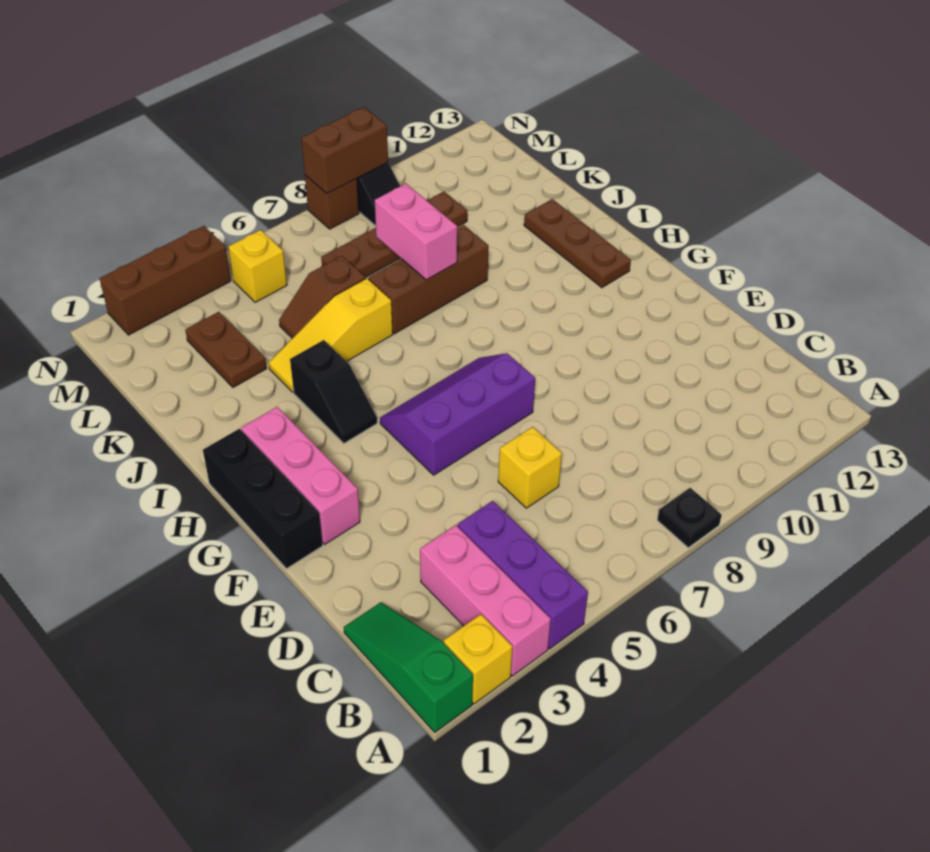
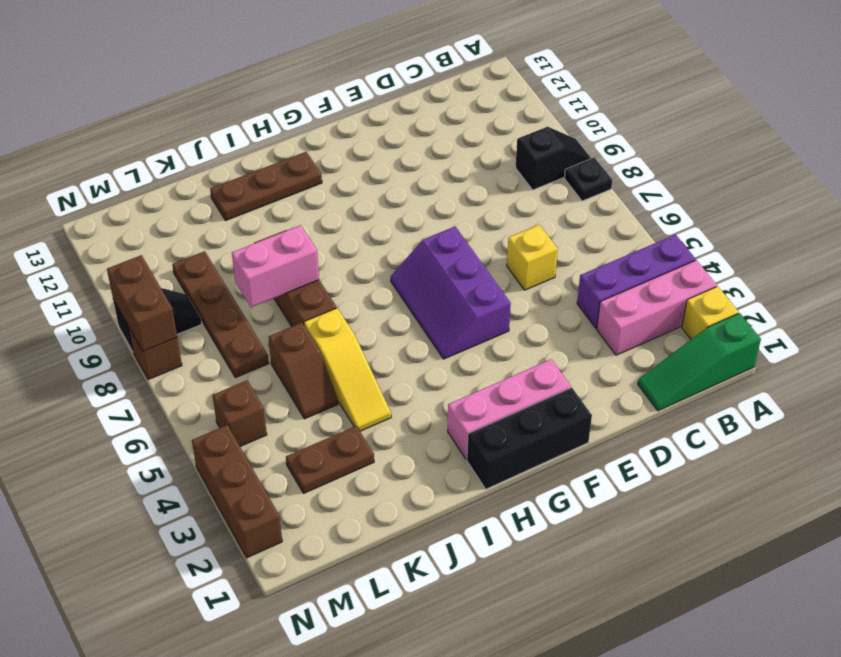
black slope H4:I4 level 1 top I -> black slope A9:B9 level 1 top B
yellow brick M5 level 1 -> brown brick M5 level 1

